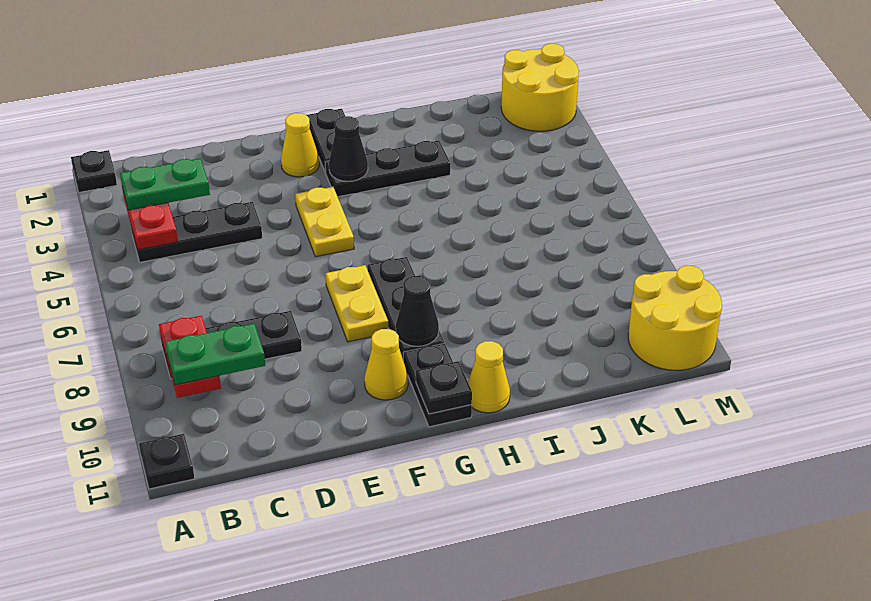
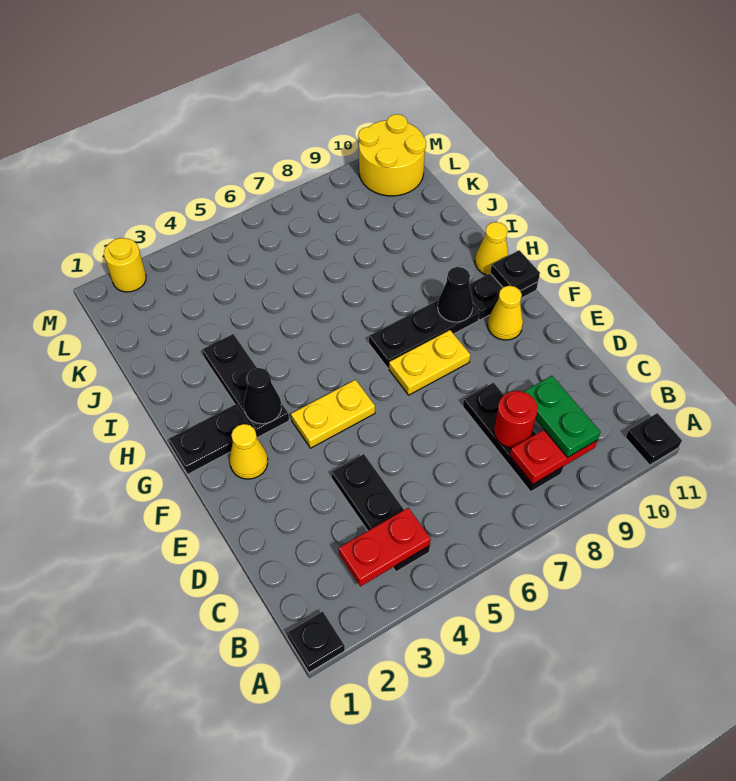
green plate B3:C3 level 3 -> none
none -> red round brick C8 level 2
yellow round brick L1:M2 level 1 -> yellow round brick M2 level 1

